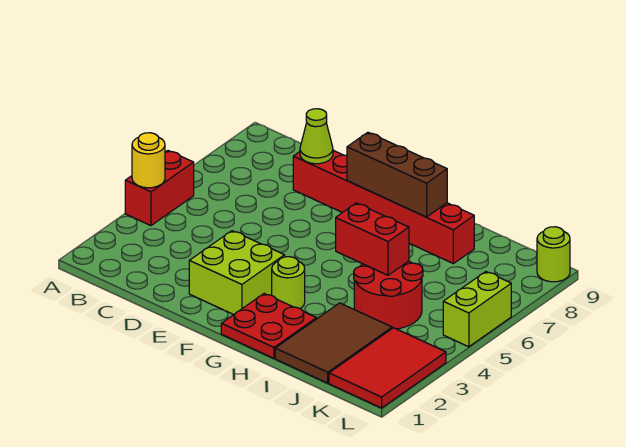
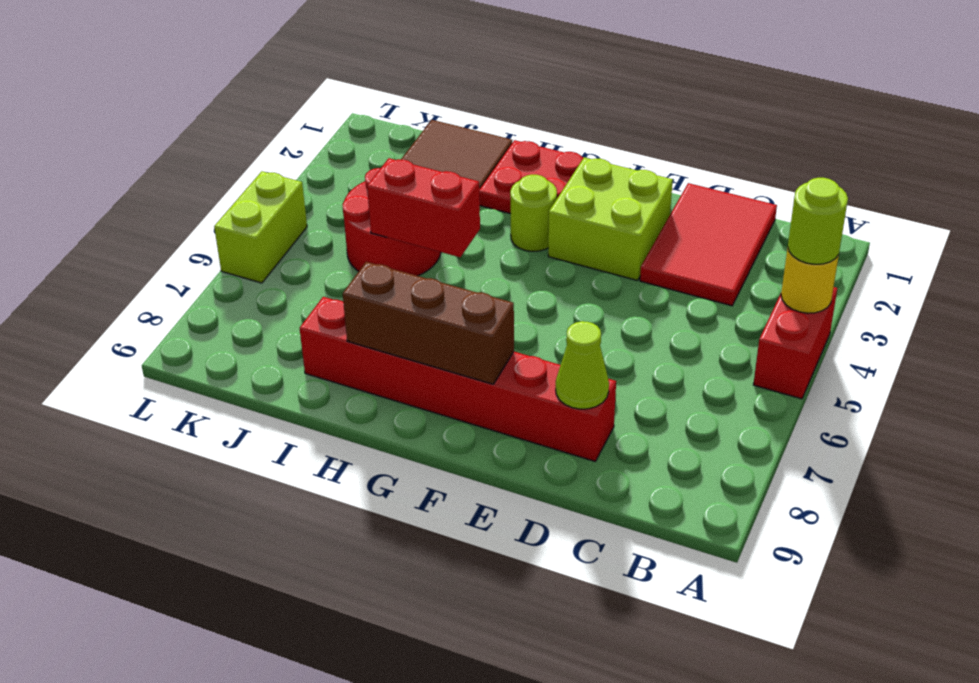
red tile K1:L3 level 1 -> red tile C1:D3 level 1
lime round brick L9 level 1 -> lime round brick A4 level 3

